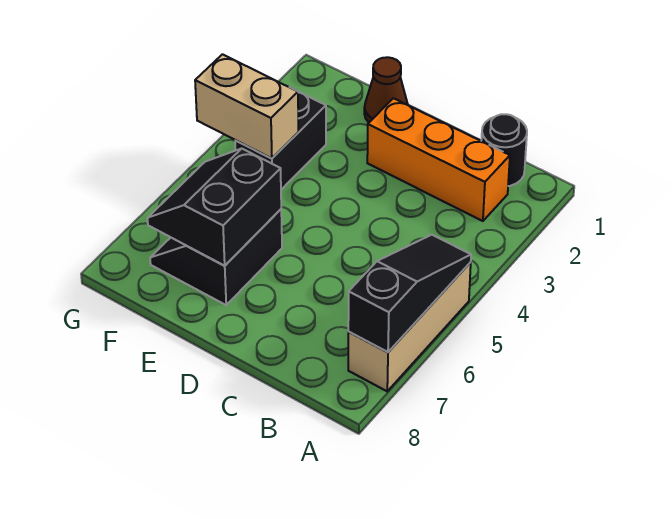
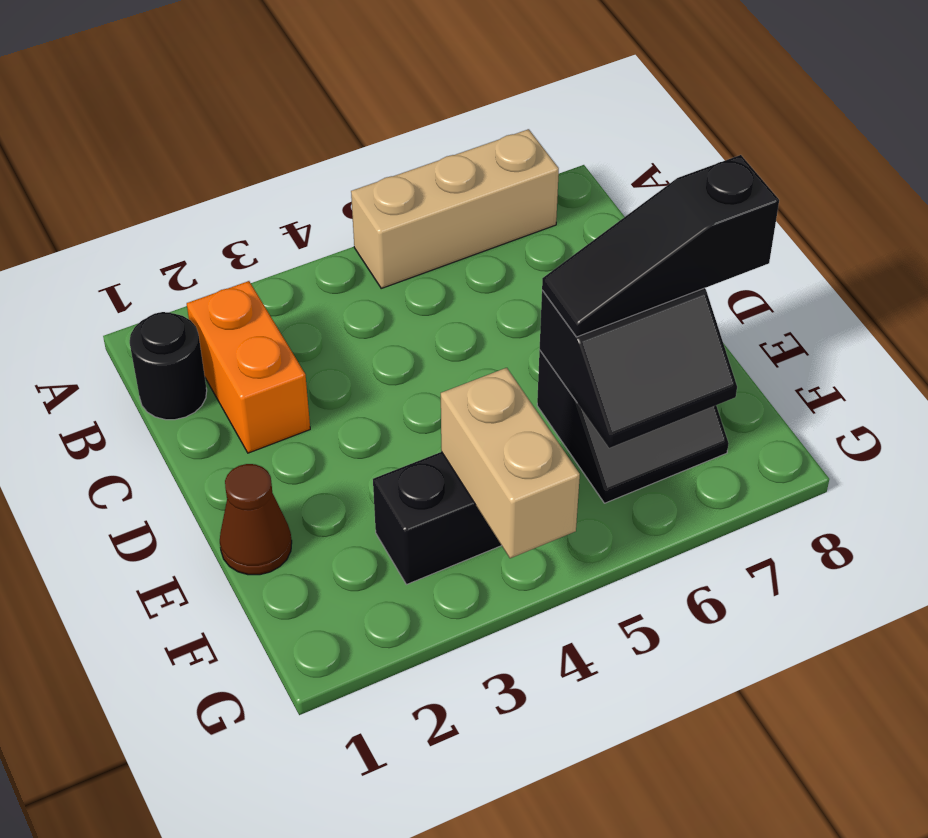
black slope A5:A7 level 2 top 7 -> black slope E6:E8 level 3 top 8
orange brick B2:D2 level 1 -> orange brick B2:C2 level 1

